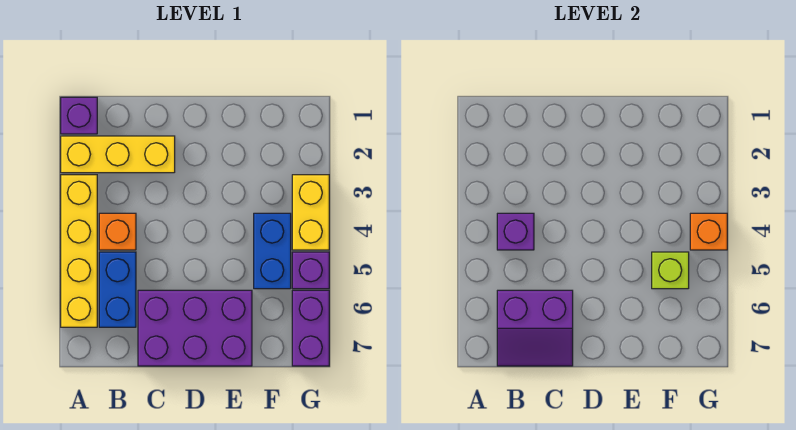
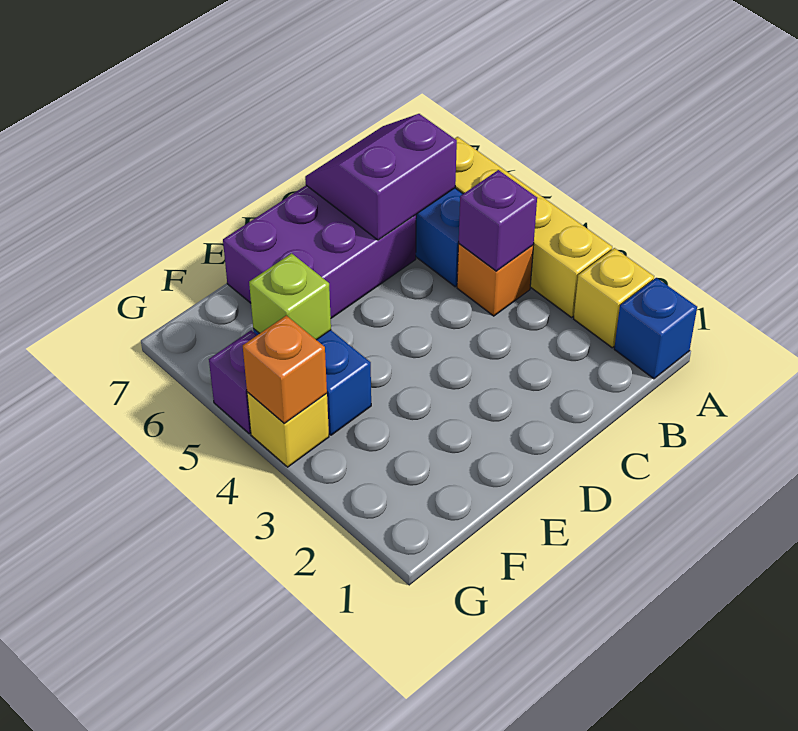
purple brick A1 level 1 -> blue brick A1 level 1
yellow brick A2:C2 level 1 -> yellow brick A2 level 1
yellow brick G3:G4 level 1 -> yellow brick G4 level 1
purple brick G6:G7 level 1 -> none

